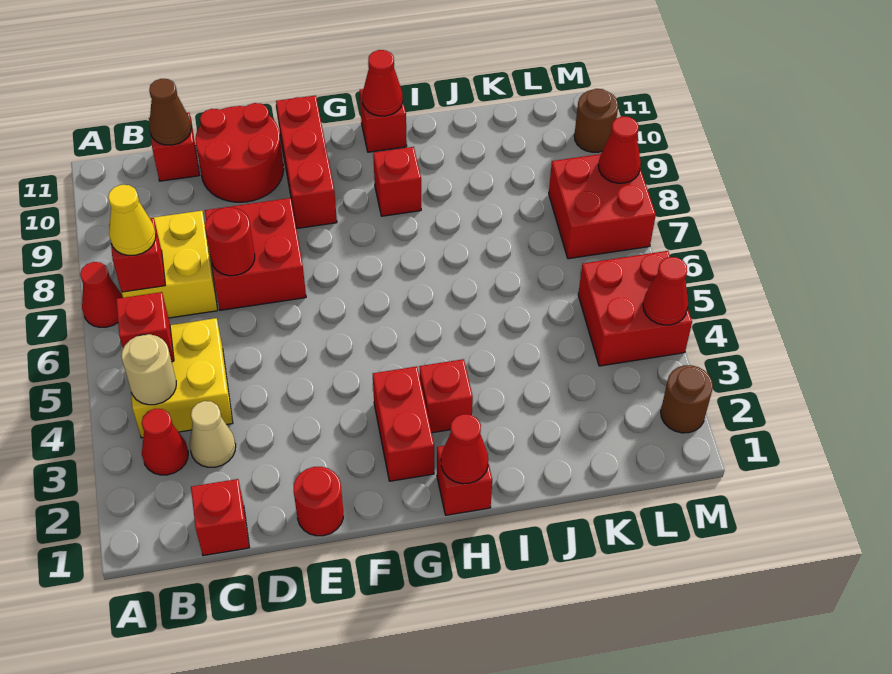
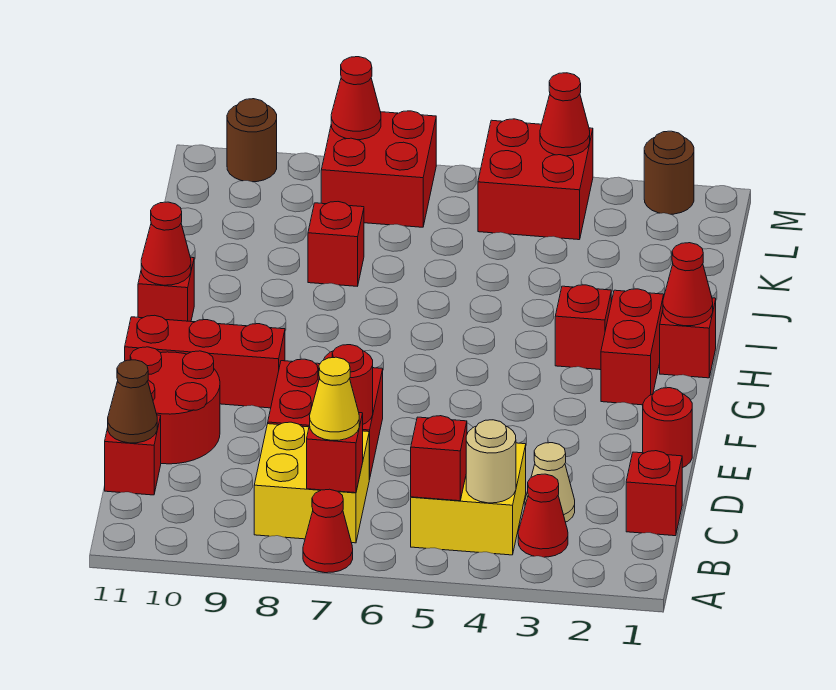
red brick G2:G3 level 1 -> red brick G2:H2 level 1
red brick H9 level 1 -> red brick J8 level 1

